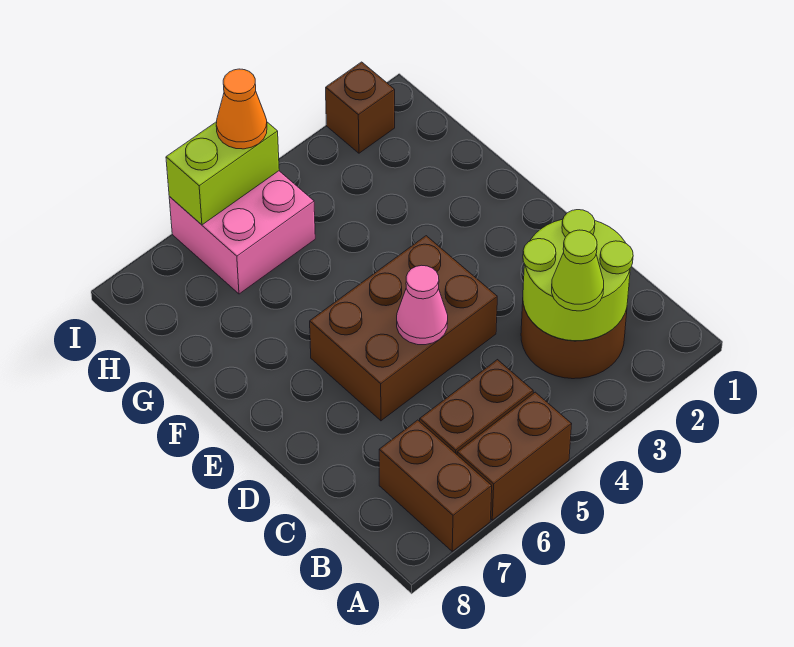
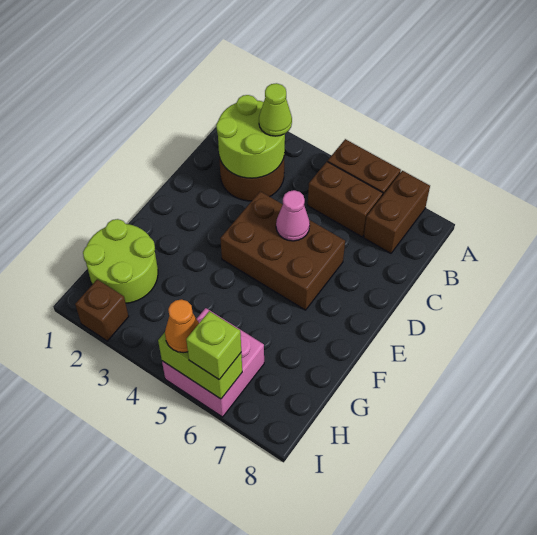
none -> lime round brick G1:H2 level 1
none -> lime brick I6 level 3

